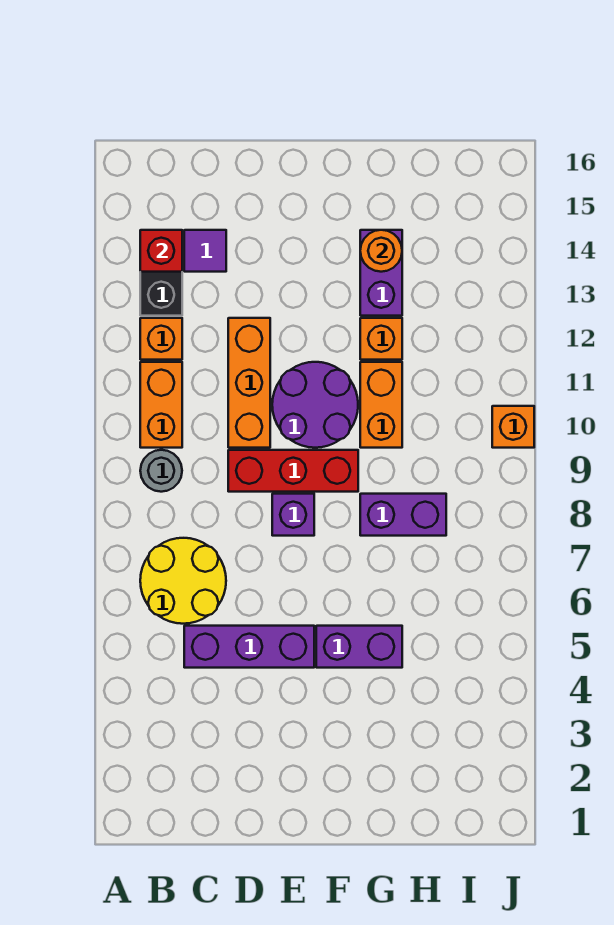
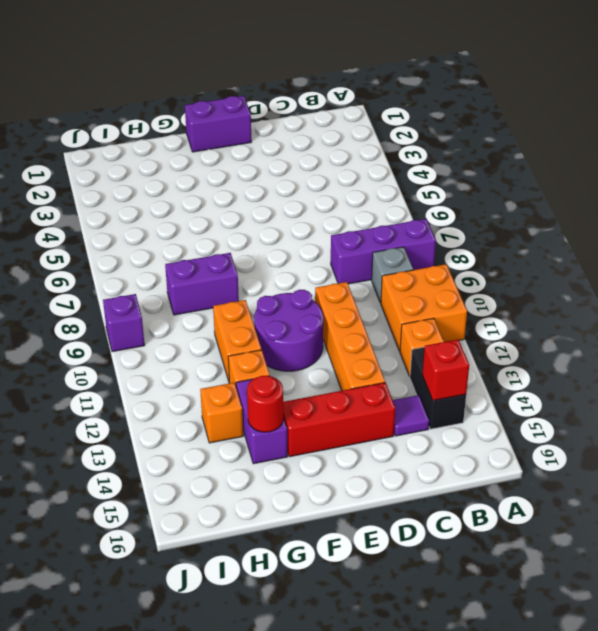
yellow round brick B6:C7 level 1 -> none
grey round brick B9 level 1 -> grey brick B9 level 1
orange brick B10:B11 level 1 -> orange brick A10:B11 level 1
purple brick C5:E5 level 1 -> purple brick A8:C8 level 1
red brick D9:F9 level 1 -> red brick D14:F14 level 1
orange brick D10:D12 level 1 -> orange brick D10:D13 level 1
purple brick E8 level 1 -> purple brick J9 level 1
purple brick F5:G5 level 1 -> purple brick E1:F1 level 1
orange round brick G14 level 2 -> red round brick G14 level 2
orange brick J10 level 1 -> orange brick H13 level 1

